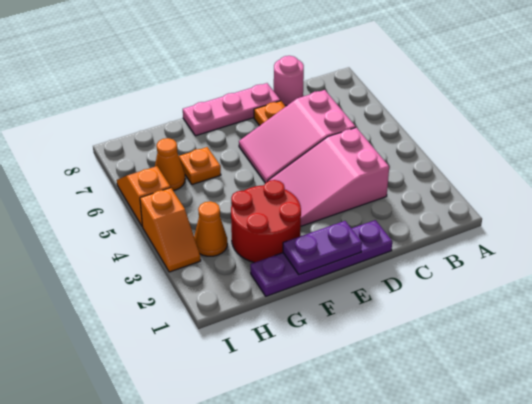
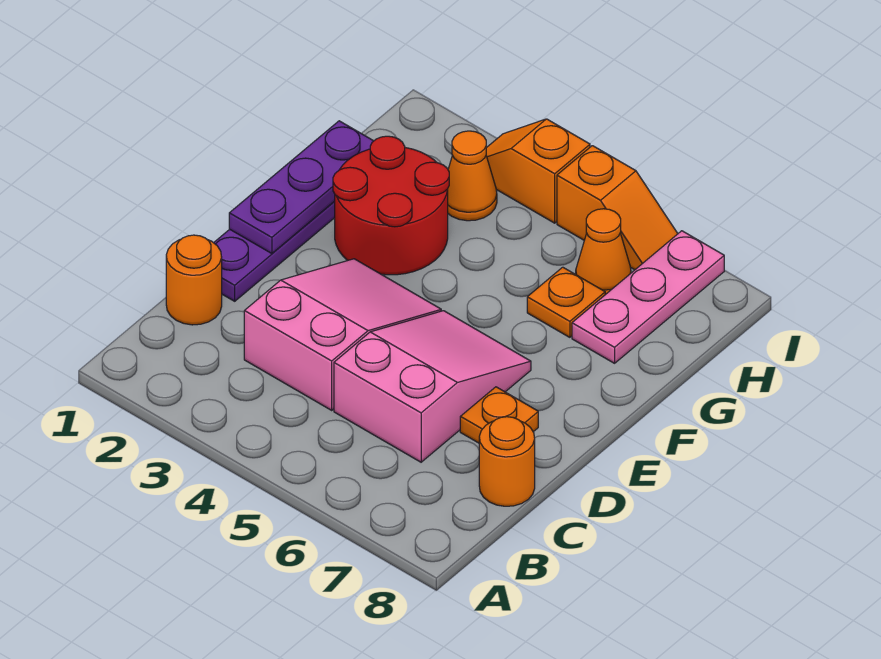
none -> orange round brick C1 level 1
pink round brick C8 level 1 -> orange round brick C8 level 1
pink plate D8:F8 level 1 -> pink plate G7:I7 level 1
purple plate E1:F1 level 2 -> purple plate E1:G1 level 2

